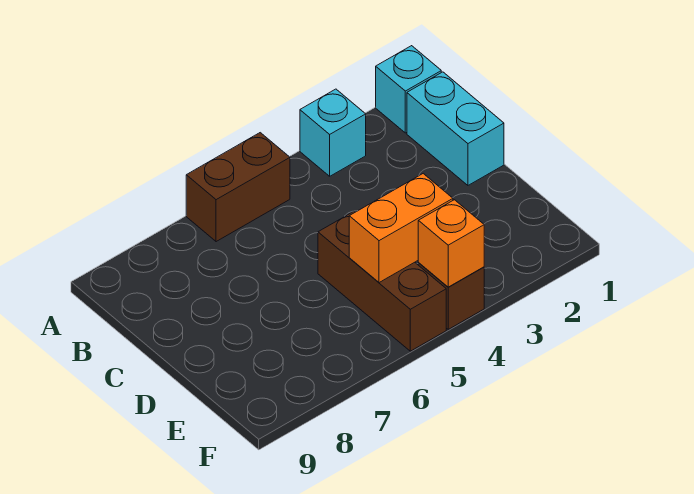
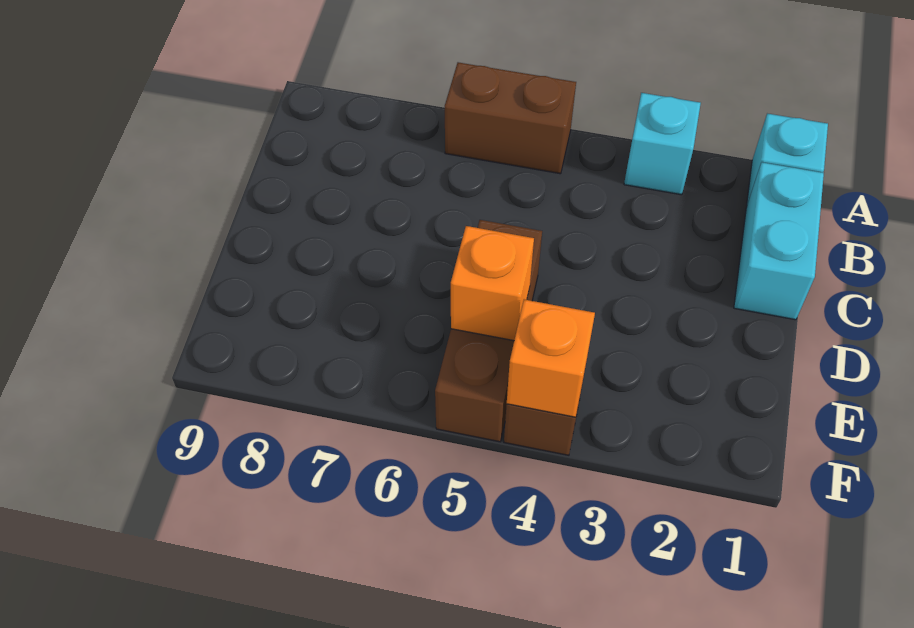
orange brick E4:E5 level 2 -> orange brick E5 level 2

